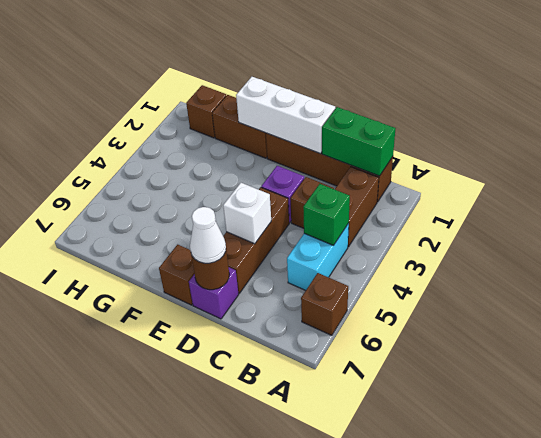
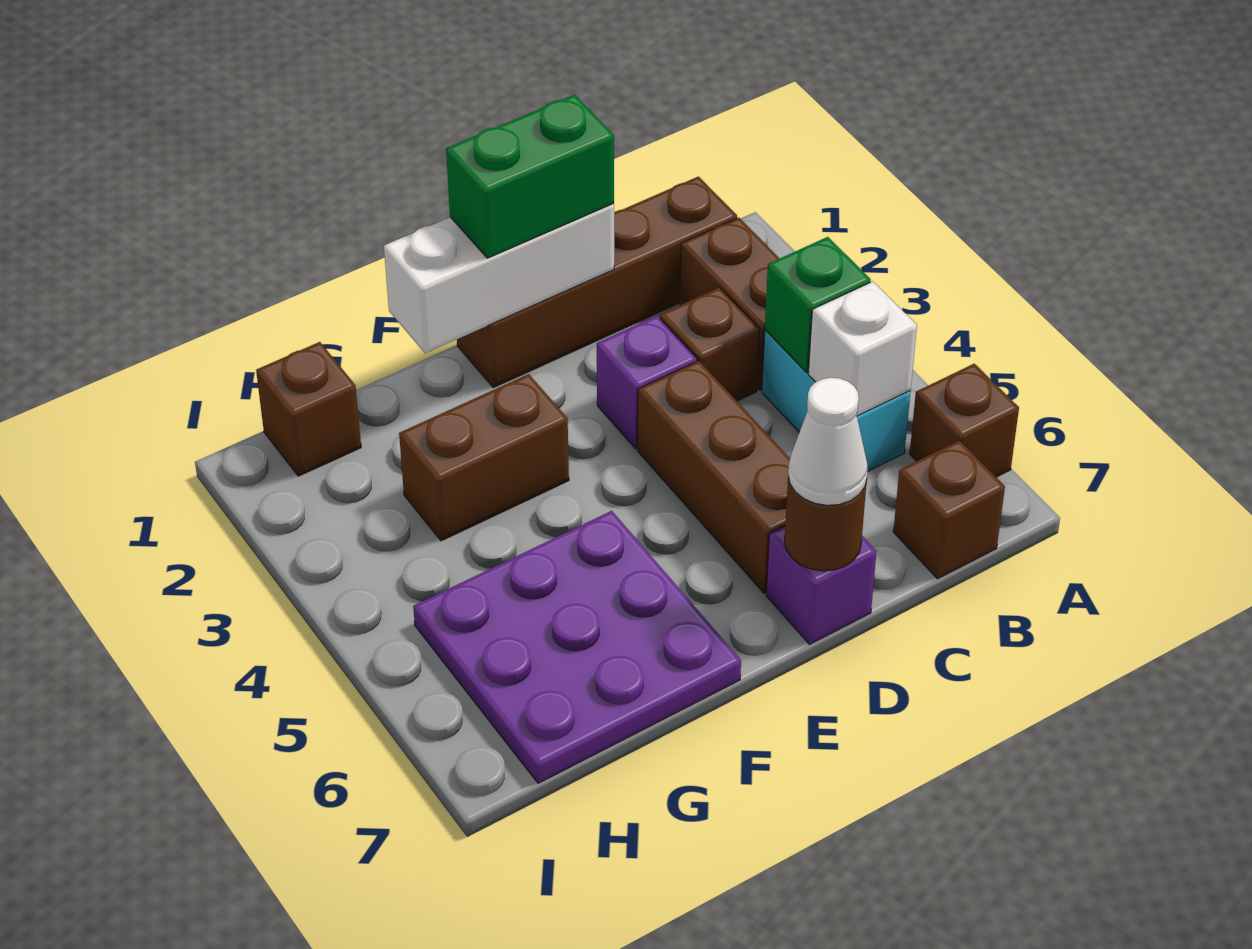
green brick B1:C1 level 2 -> green brick D1:E1 level 3
white brick D5 level 2 -> white brick B5 level 2
brown brick E7 level 1 -> brown brick B7 level 1
brown brick F1:G1 level 1 -> brown brick F3:G3 level 1
none -> purple plate F5:H7 level 1

